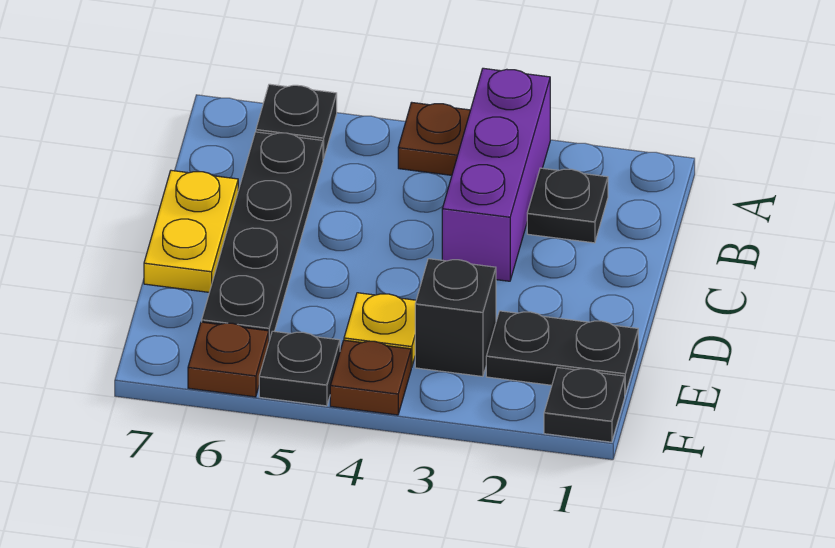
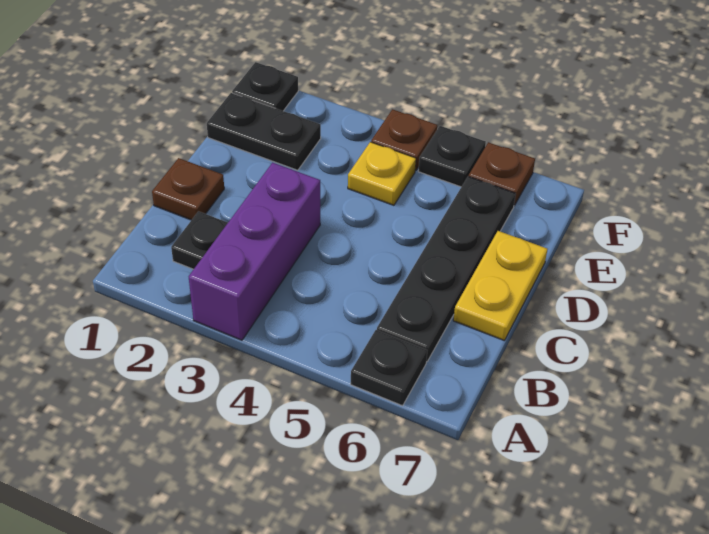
brown plate A4 level 1 -> brown plate C1 level 1
black brick E3 level 1 -> none

